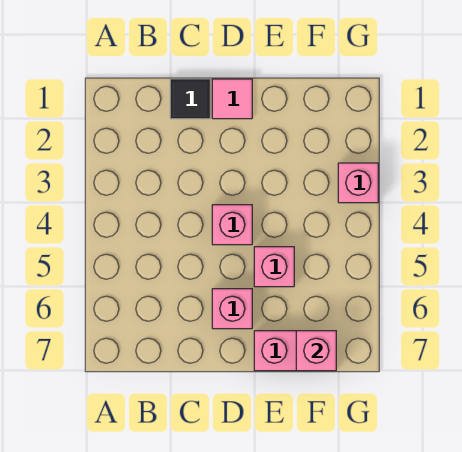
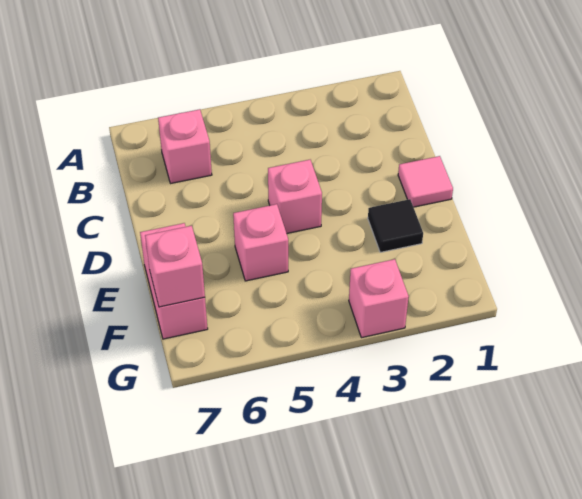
black tile C1 level 1 -> black tile E2 level 1
pink brick D6 level 1 -> pink brick B6 level 1

